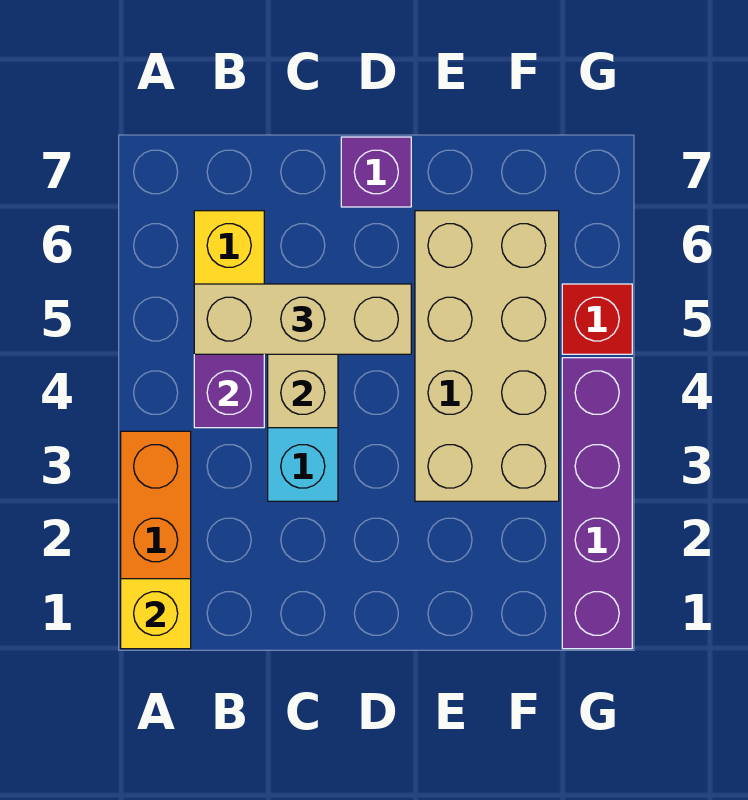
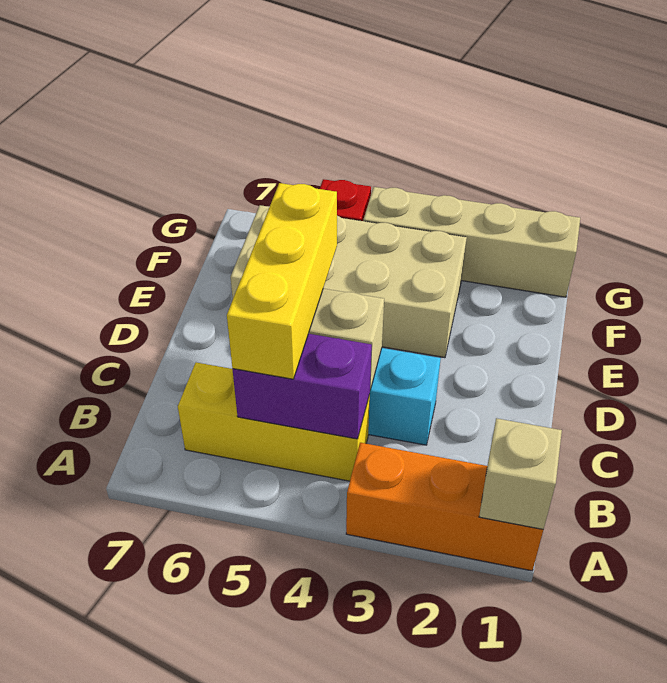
yellow brick A1 level 2 -> tan brick A1 level 2
tan brick B5:D5 level 3 -> yellow brick B5:D5 level 3
purple brick D7 level 1 -> none
purple brick G1:G4 level 1 -> tan brick G1:G4 level 1

